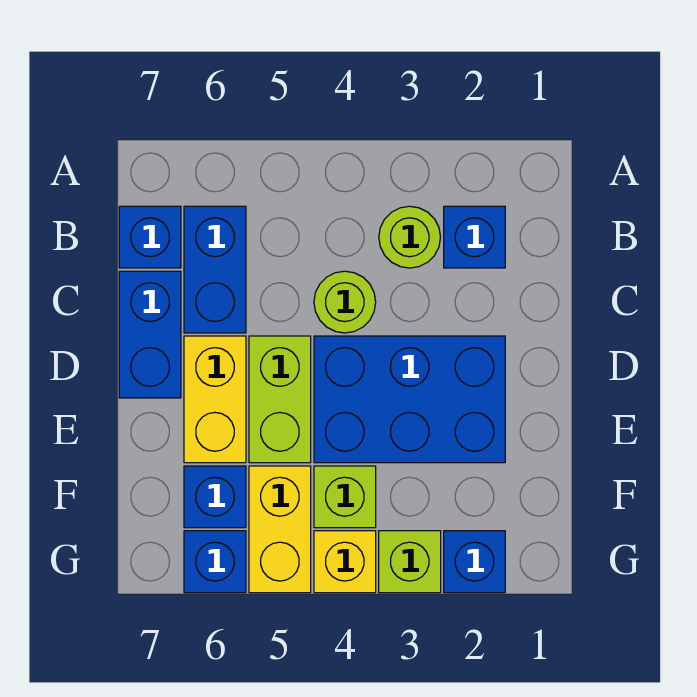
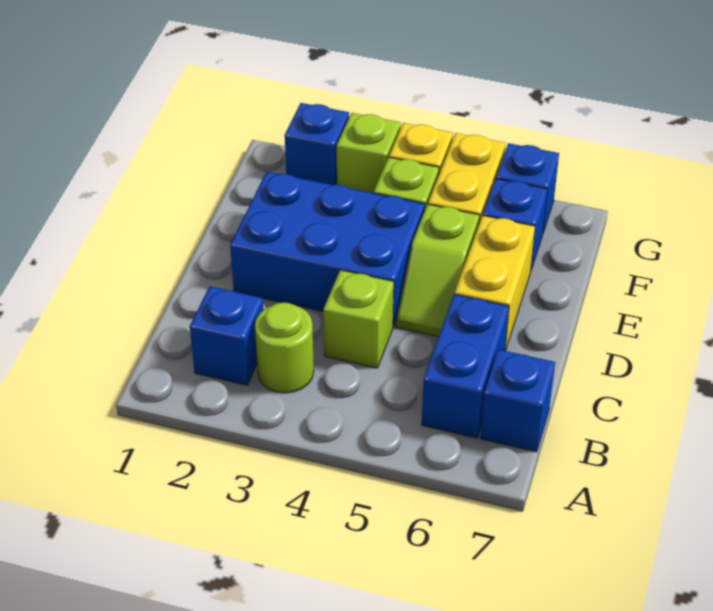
lime round brick C4 level 1 -> lime brick C4 level 1
blue brick C7:D7 level 1 -> none
lime brick D5:E5 level 1 -> lime slope D5:E5 level 1 top E

